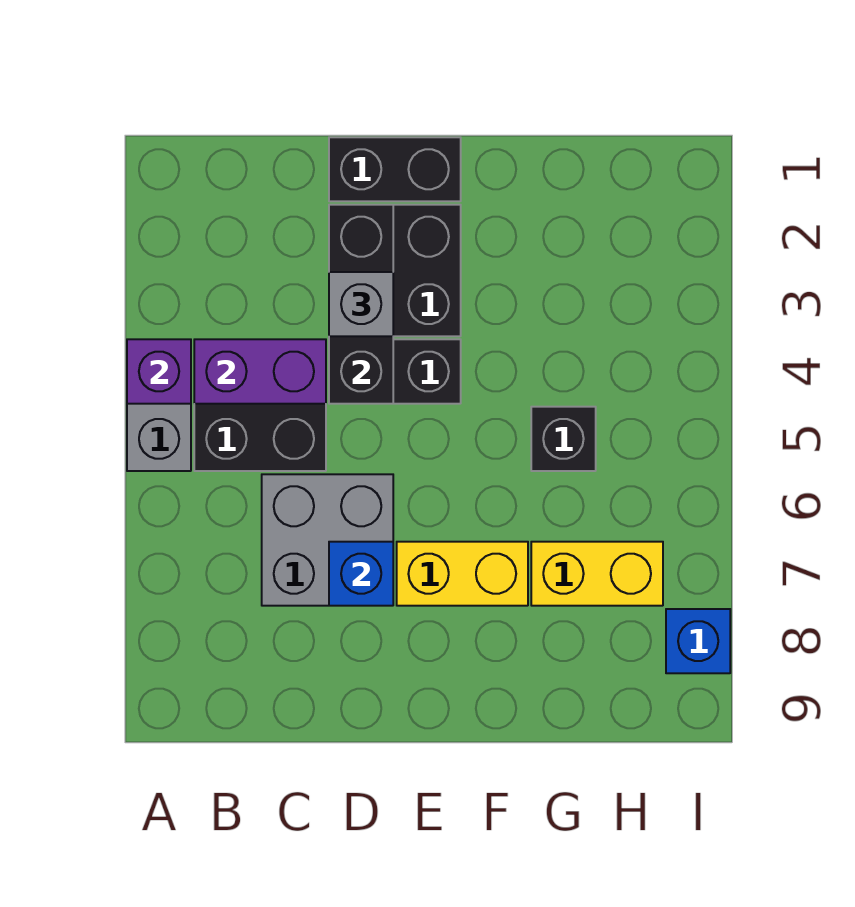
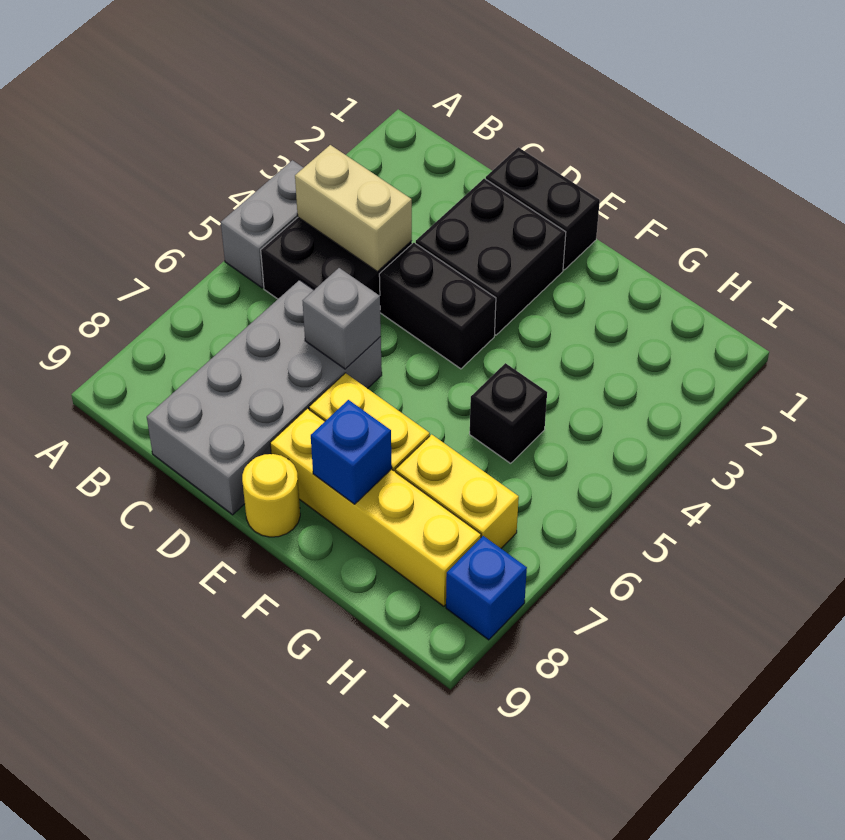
purple brick A4 level 2 -> none
purple brick B4:C4 level 2 -> tan brick B4:C4 level 2
grey brick C6:D7 level 1 -> grey brick C6:D9 level 1
black brick D2:D4 level 2 -> none
grey brick D3 level 3 -> grey brick D6 level 2
blue brick D7 level 2 -> blue brick F8 level 2
none -> yellow brick E8:H8 level 1
none -> yellow round brick E9 level 1

